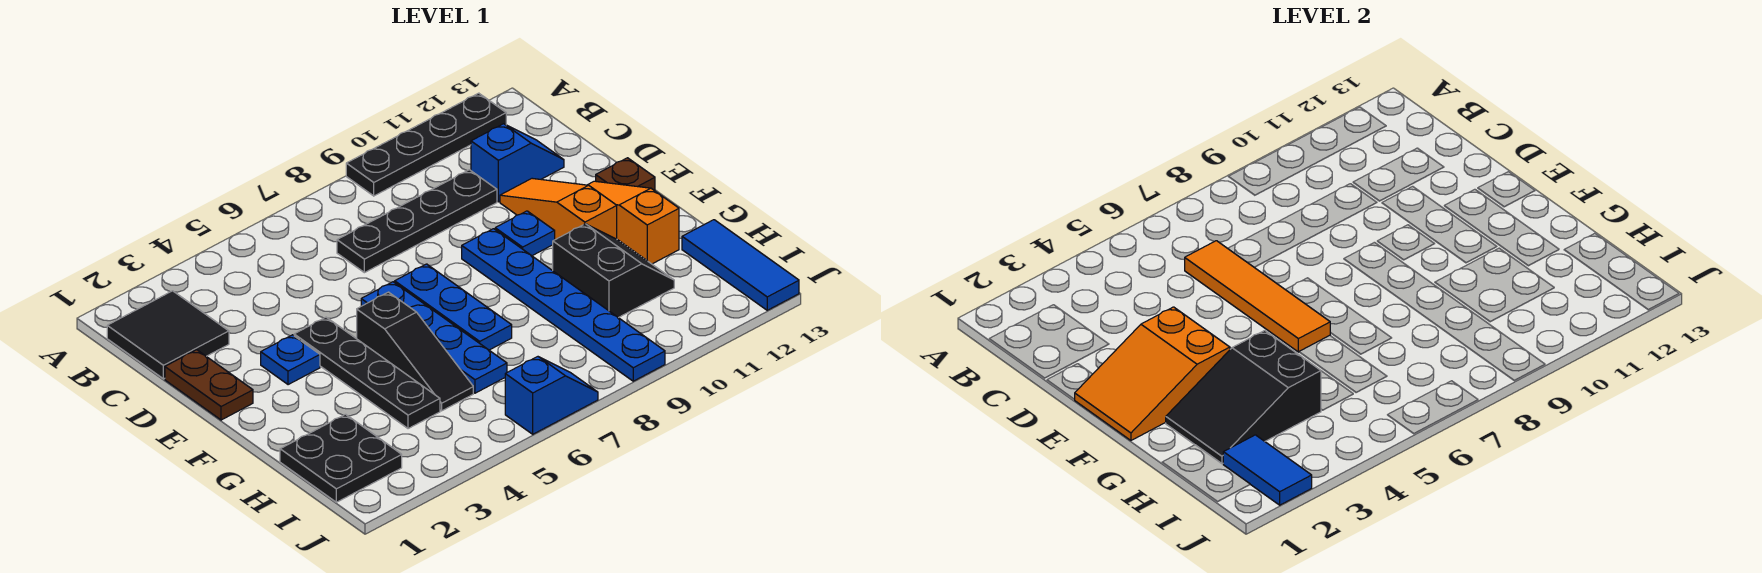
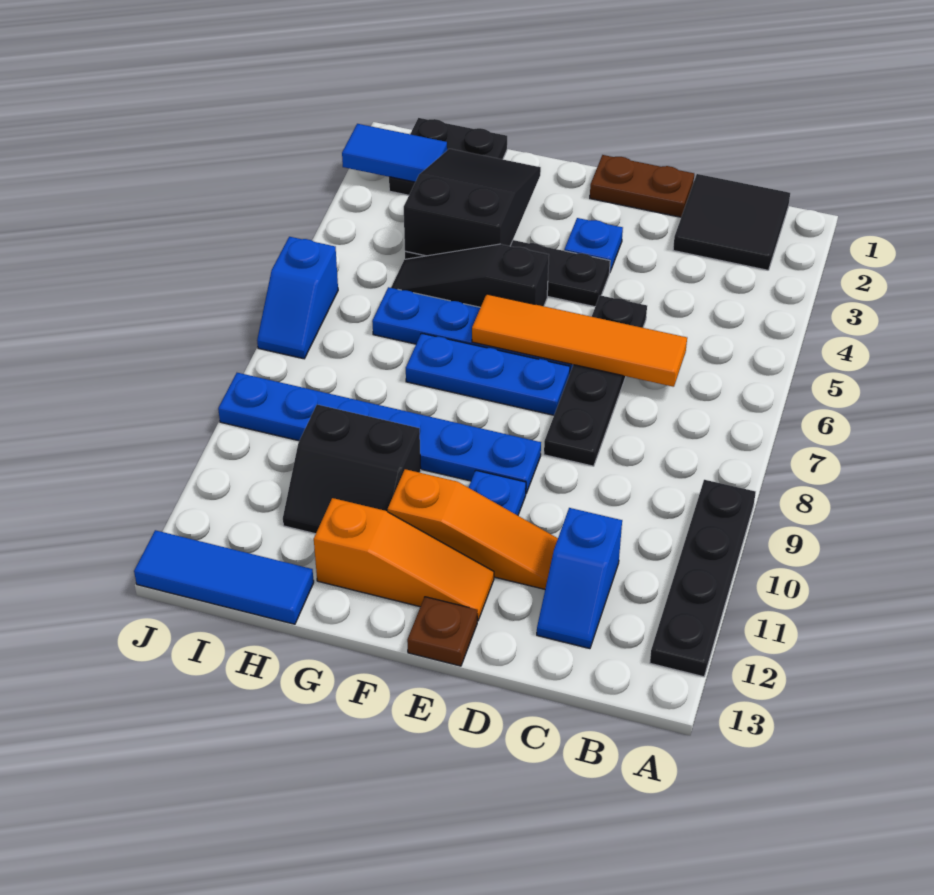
black plate C7:C10 level 1 -> black plate D5:D8 level 1
orange slope E1:F3 level 2 top 3 -> none

